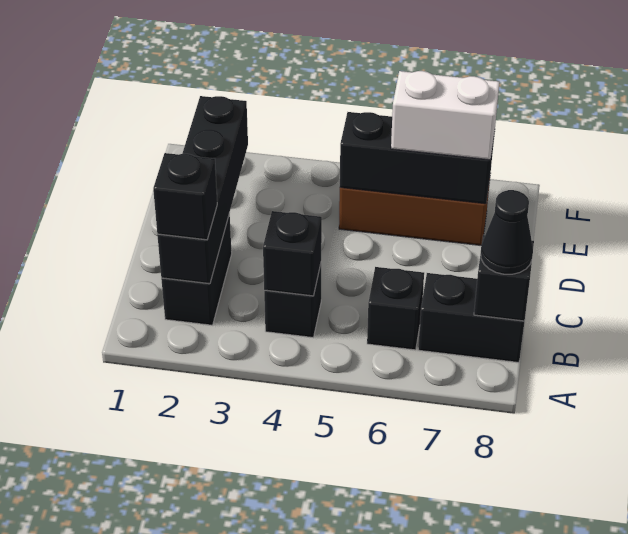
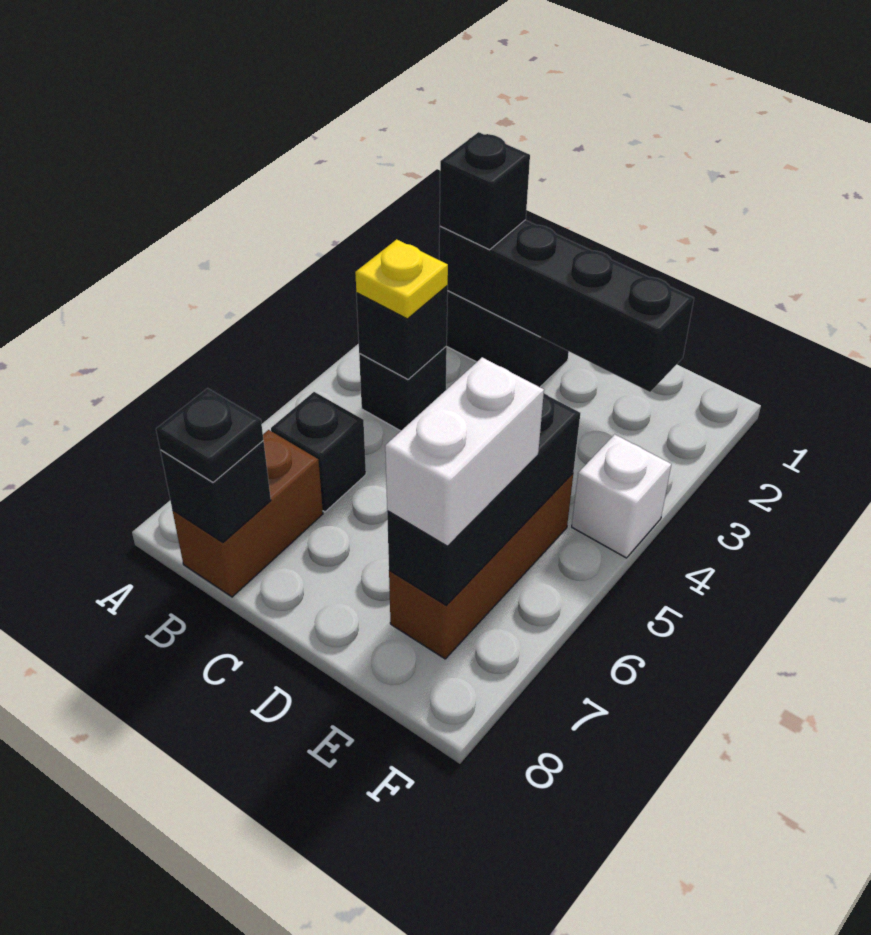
none -> yellow plate B4 level 3
black brick B7:B8 level 1 -> brown brick B7:B8 level 1
black cone B8 level 3 -> black plate B8 level 3
none -> white brick F4 level 1

